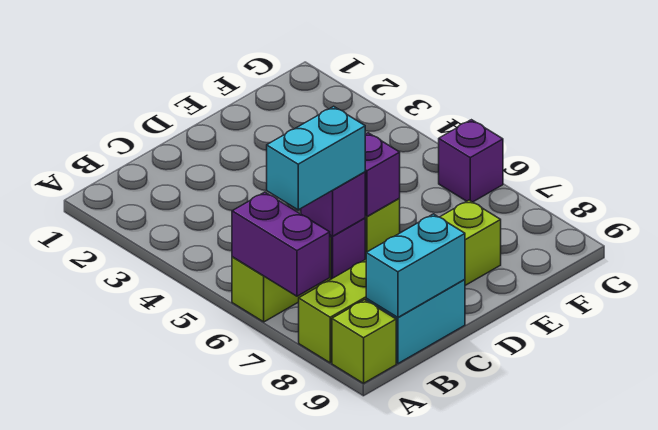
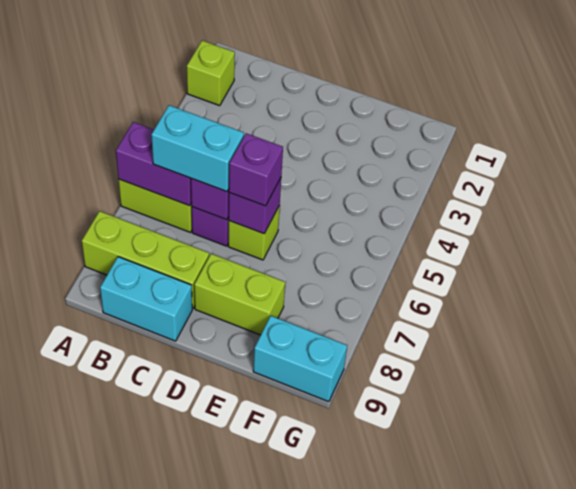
purple brick A6:A7 level 2 -> purple brick A6:B6 level 2
lime brick A9 level 1 -> lime brick A2 level 1
cyan brick B9:C9 level 2 -> cyan brick F9:G9 level 1
purple brick G6 level 1 -> purple brick D6 level 3

